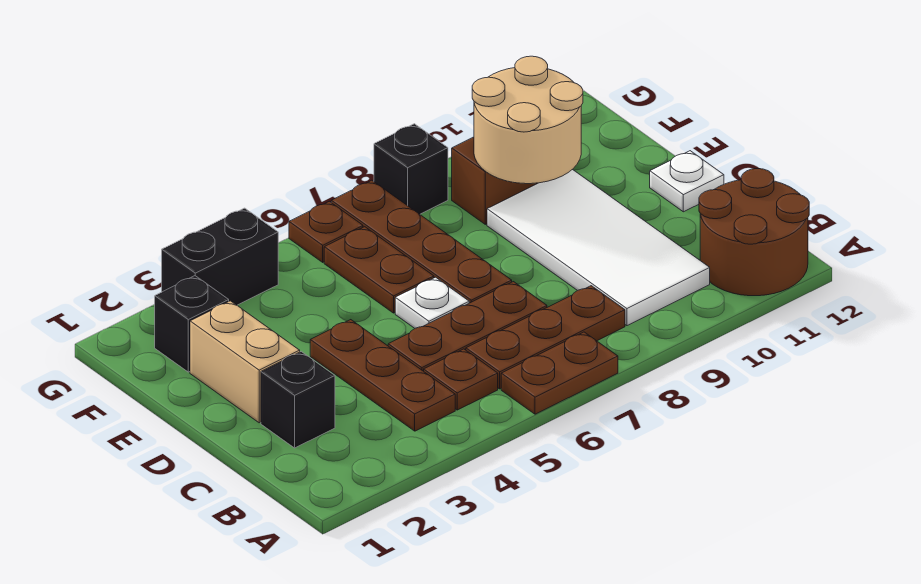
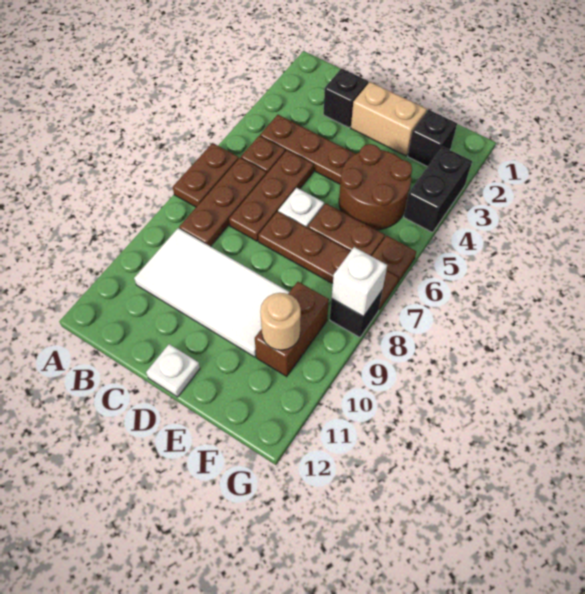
brown round brick A11:B12 level 1 -> brown round brick E4:F5 level 1
tan round brick E9:F10 level 2 -> tan round brick F10 level 2
none -> white brick G8 level 2

